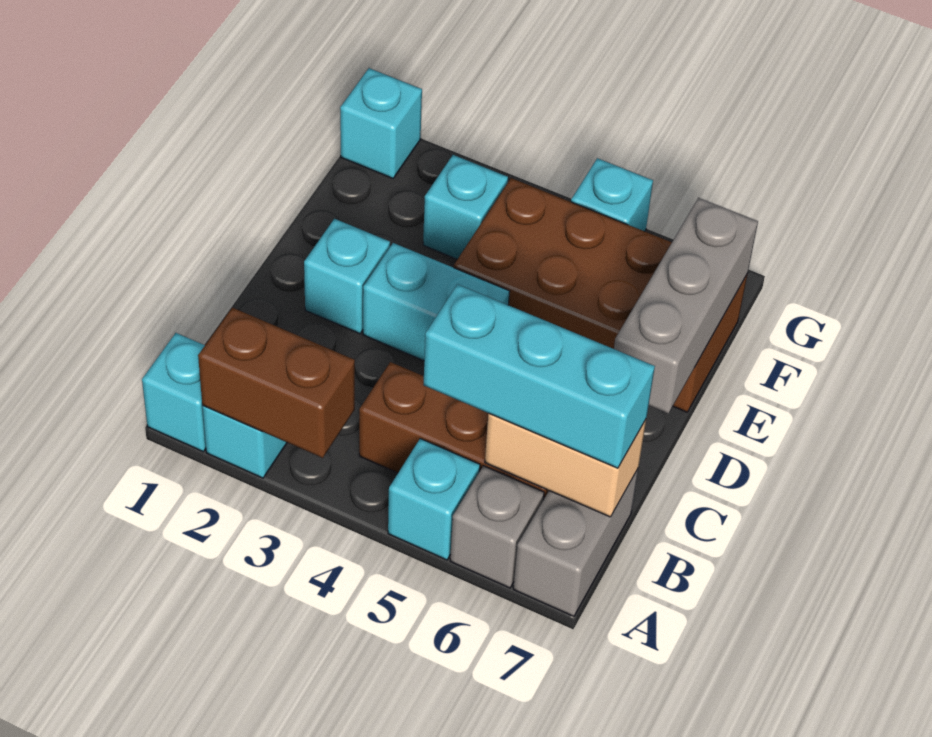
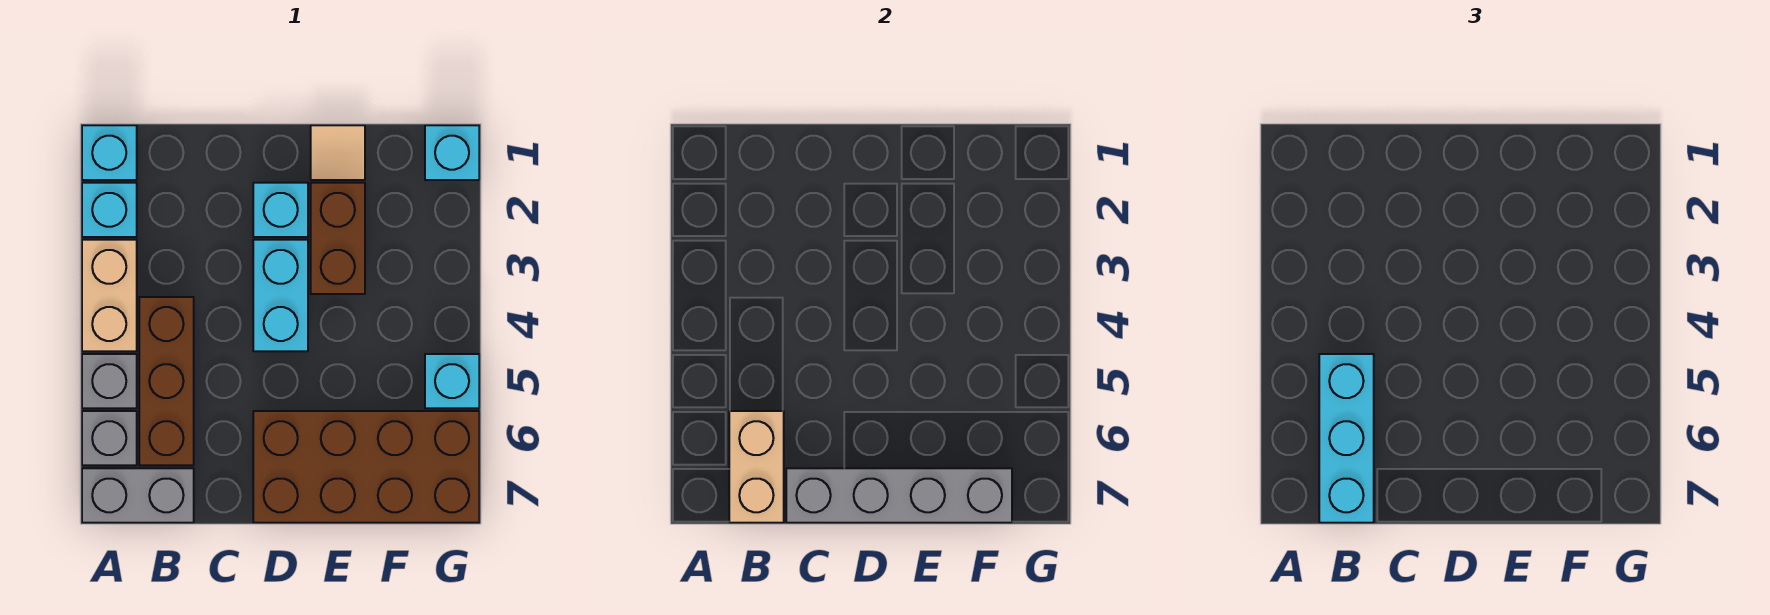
brown brick A2:A3 level 2 -> brown brick E2:E3 level 1
none -> tan brick A3:A4 level 1
cyan brick A5 level 1 -> grey brick A5 level 1
grey brick D7:F7 level 2 -> grey brick C7:F7 level 2
none -> tan tile E1 level 1
brown brick E4:F7 level 1 -> brown brick D6:G7 level 1
cyan brick F3 level 1 -> none

